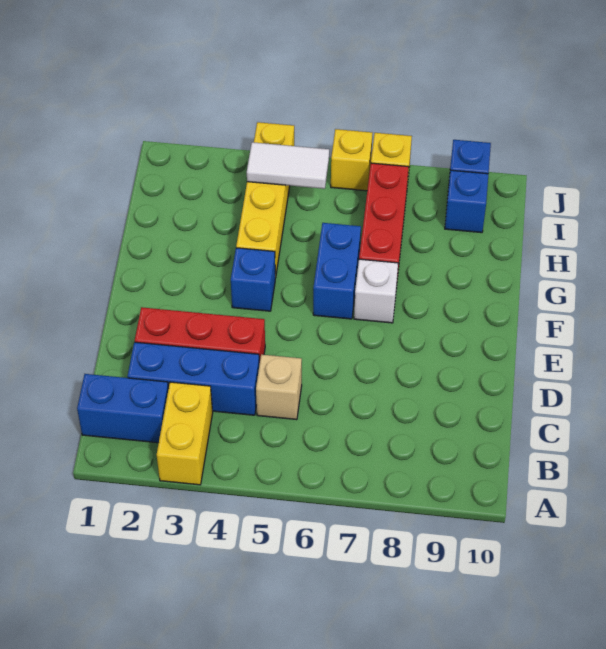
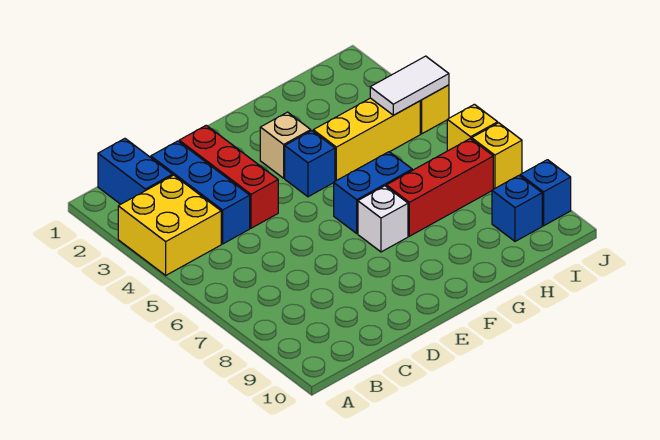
yellow brick A3:B3 level 1 -> yellow brick A3:B4 level 1
tan brick C5 level 1 -> tan brick F3 level 1
white tile I4:I5 level 2 -> white tile I4:J4 level 2

